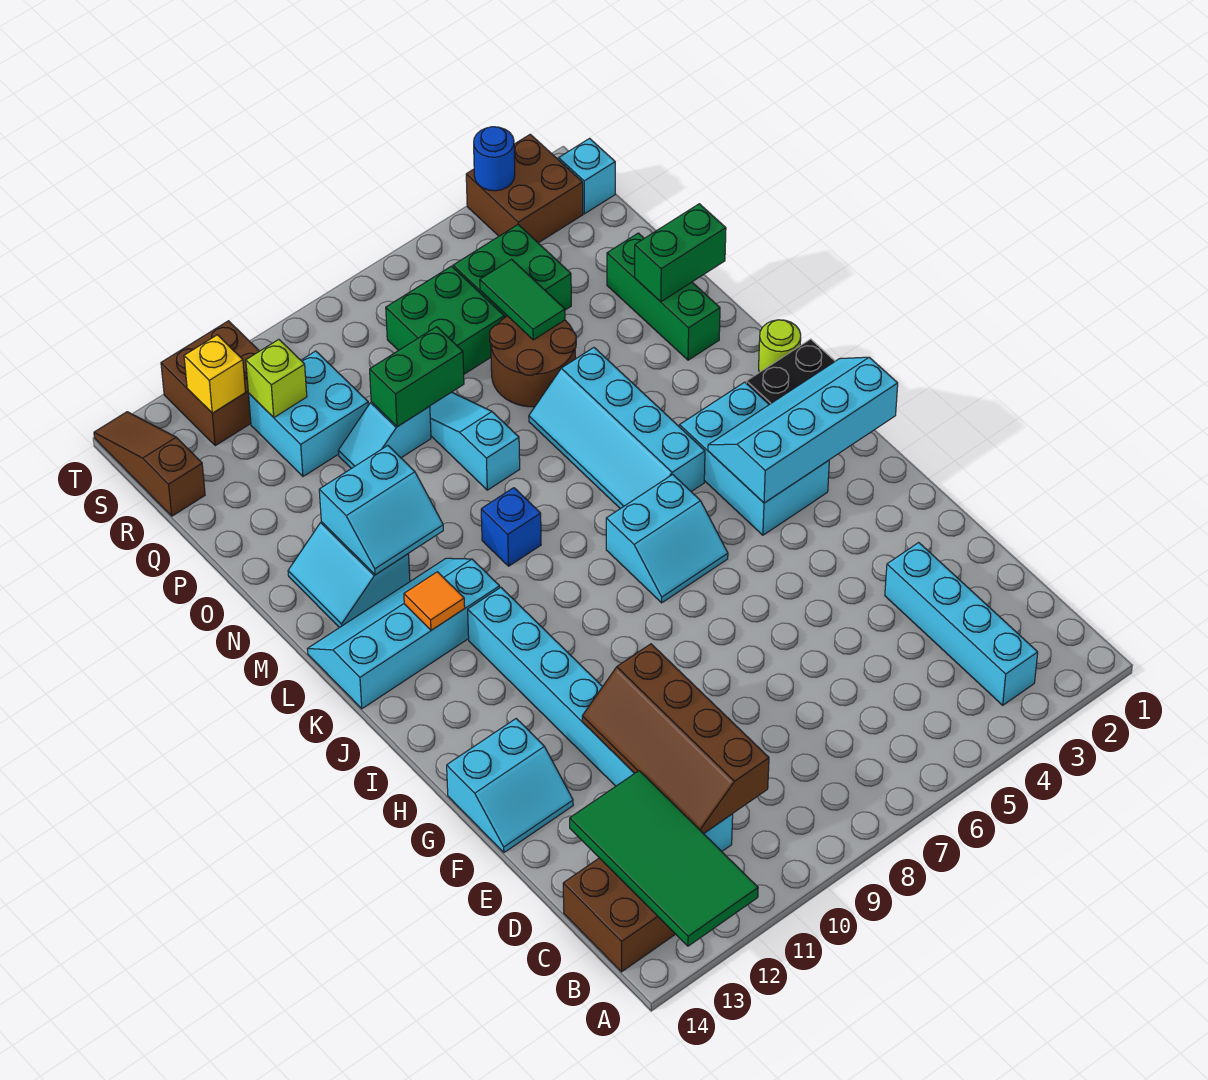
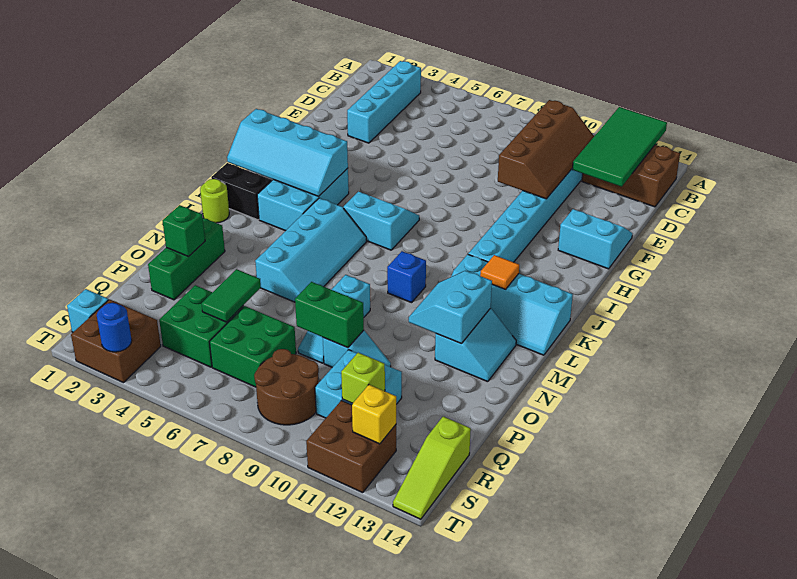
cyan slope M11:N12 level 2 top N -> cyan slope M11:N12 level 2 top 12
green brick O1:O2 level 2 -> green brick O2 level 2
brown round brick O5:P6 level 1 -> brown round brick R8:S9 level 1
brown slope R14:T14 level 1 top R -> lime slope R14:T14 level 1 top R

